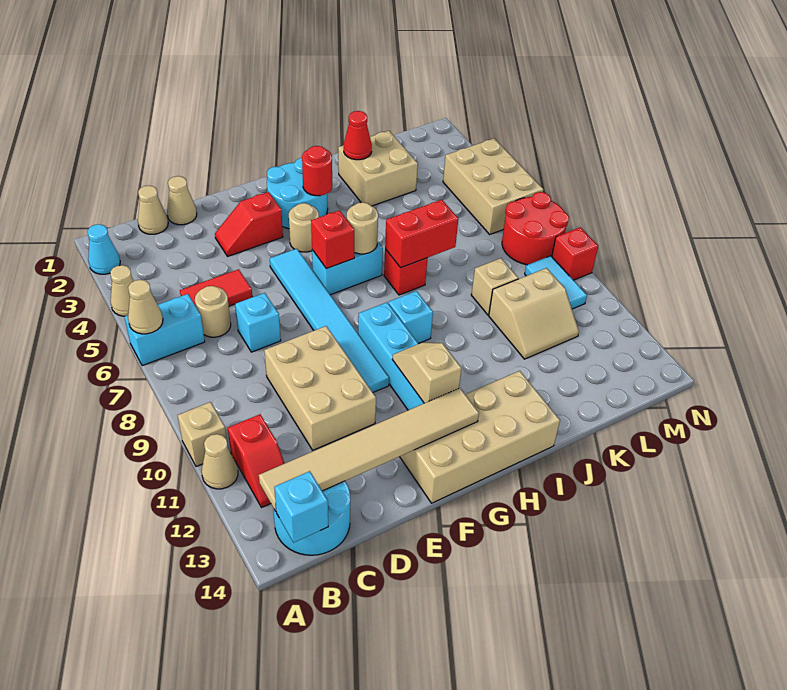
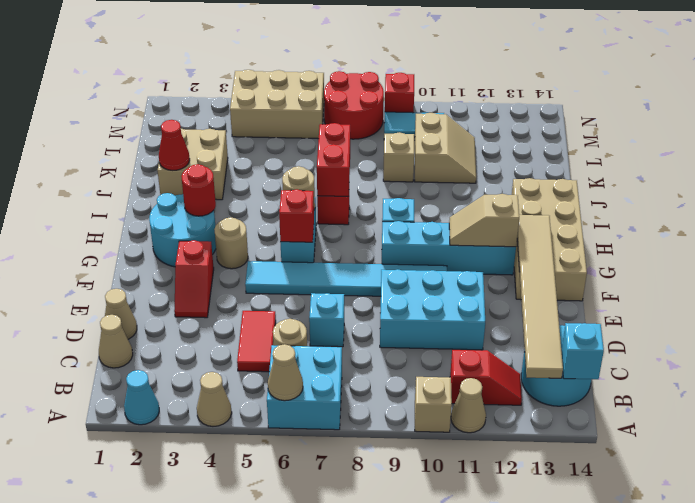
cyan brick A6:B6 level 1 -> cyan brick A6:B7 level 1
tan brick D9:E11 level 1 -> cyan brick D9:E11 level 1

